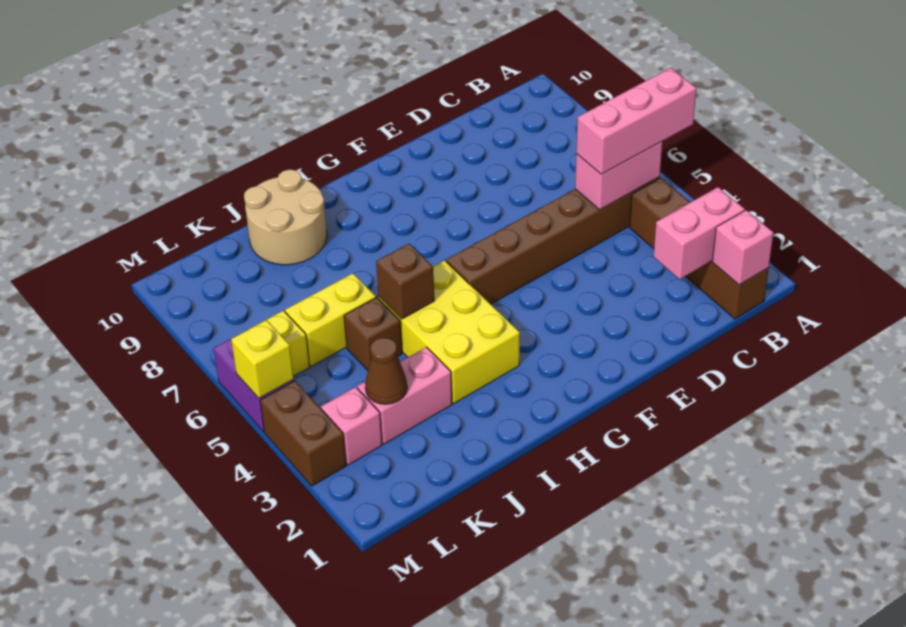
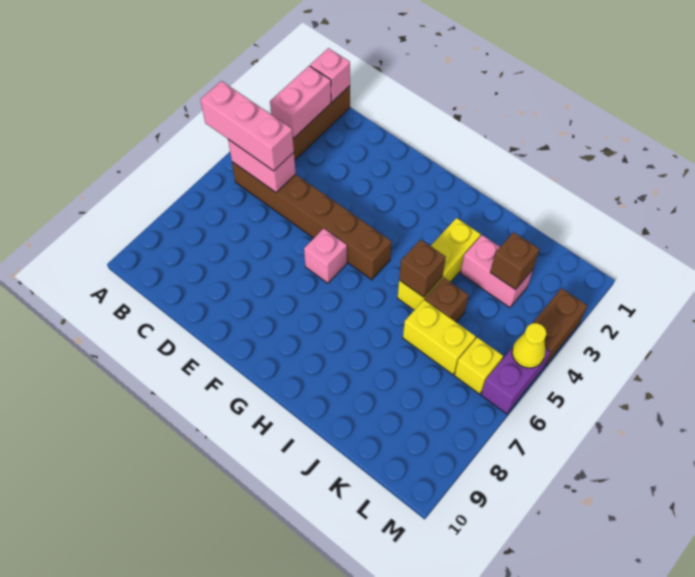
pink brick B2:C2 level 2 -> pink brick B2:B3 level 2
yellow brick H3:I5 level 1 -> yellow brick I3:I5 level 1
tan round brick I9:J10 level 1 -> none
brown cone K3 level 2 -> brown brick K3 level 2
pink brick L3 level 1 -> pink brick F6 level 1
yellow brick M5 level 2 -> yellow cone M5 level 2

